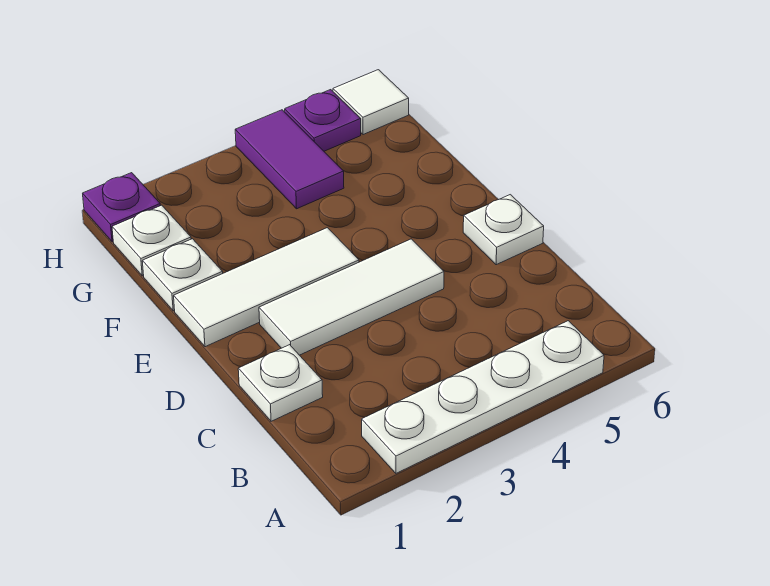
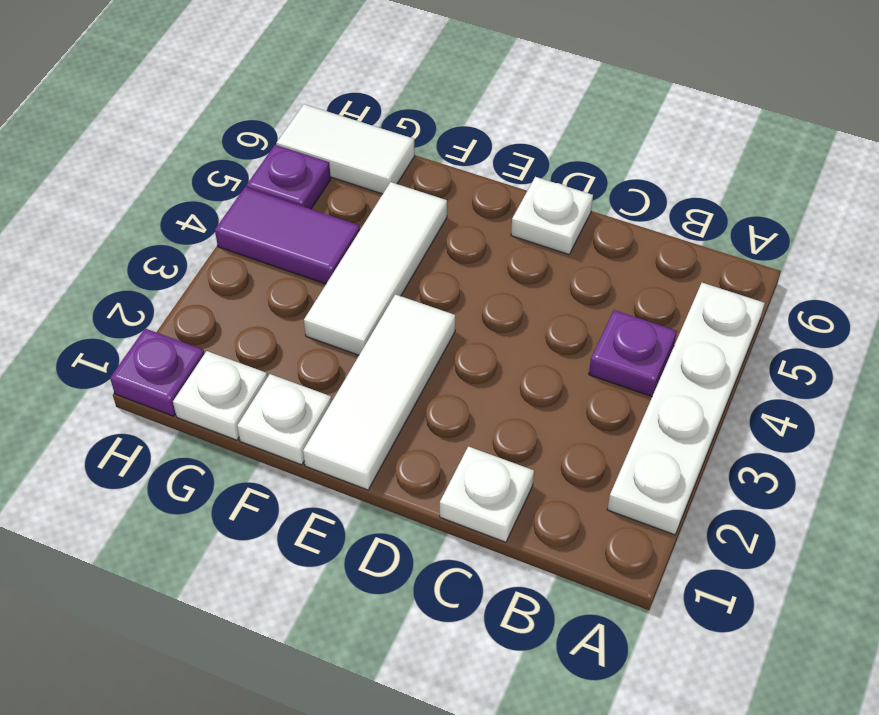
none -> purple plate B4 level 1
white tile D2:D4 level 1 -> white tile F3:F5 level 1
white tile H6 level 1 -> white tile G6:H6 level 1

